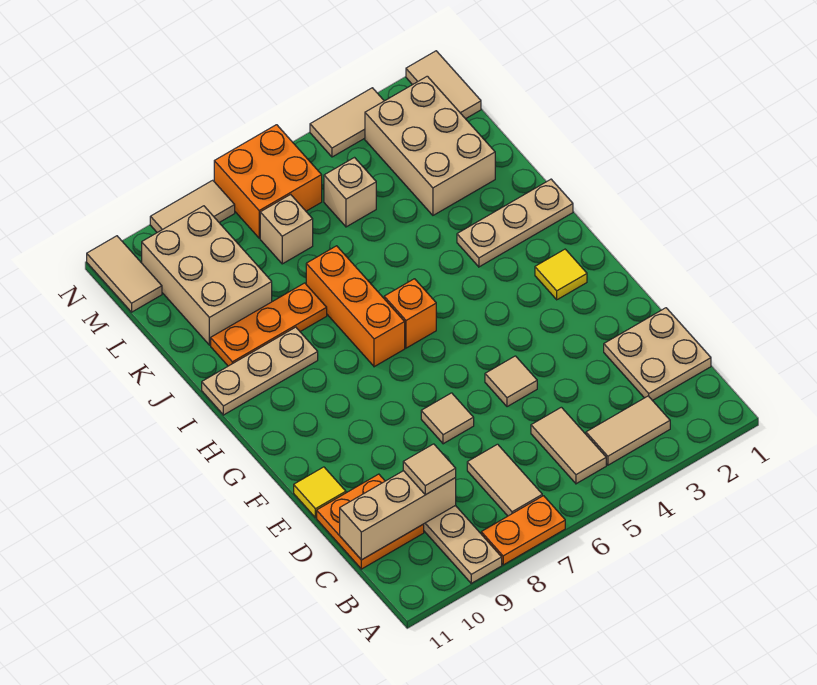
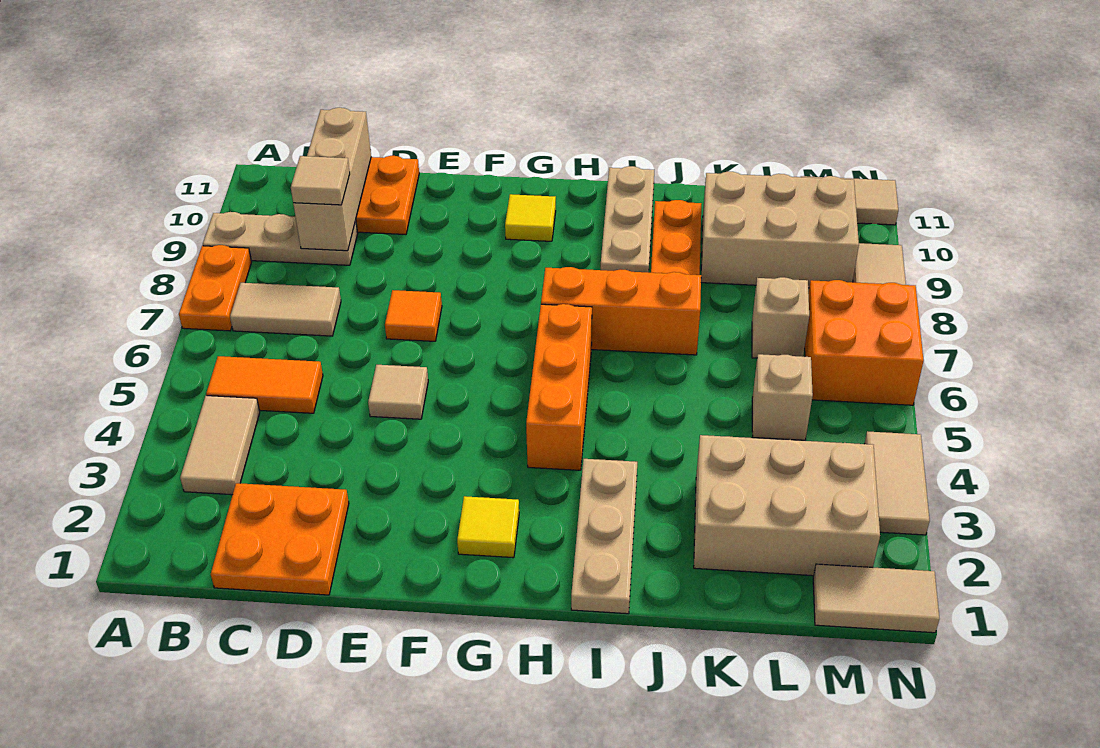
tan tile B5:C5 level 1 -> orange tile B5:C5 level 1
tan plate C1:D2 level 1 -> orange plate C1:D2 level 1
tan tile E7 level 1 -> orange tile E7 level 1
yellow tile E11 level 1 -> yellow tile G10 level 1
orange brick H6 level 1 -> orange brick H4:H6 level 1

